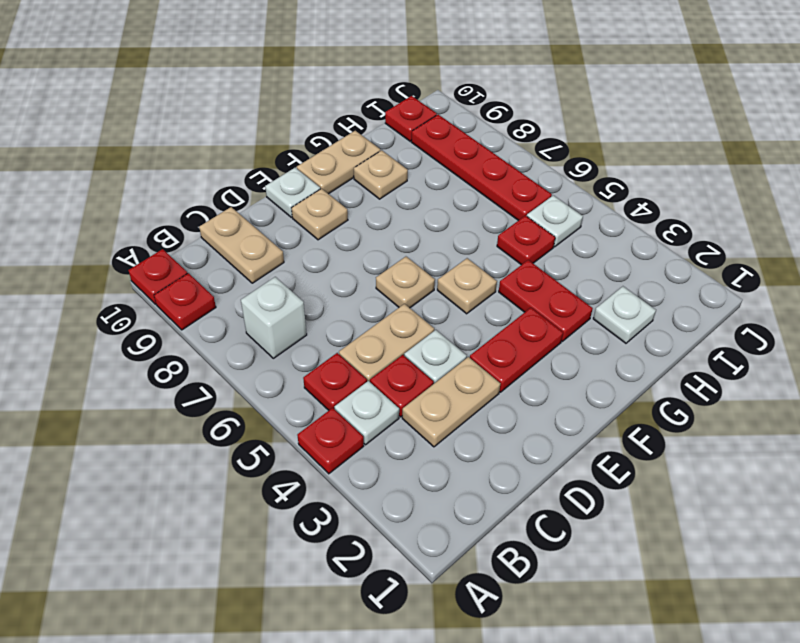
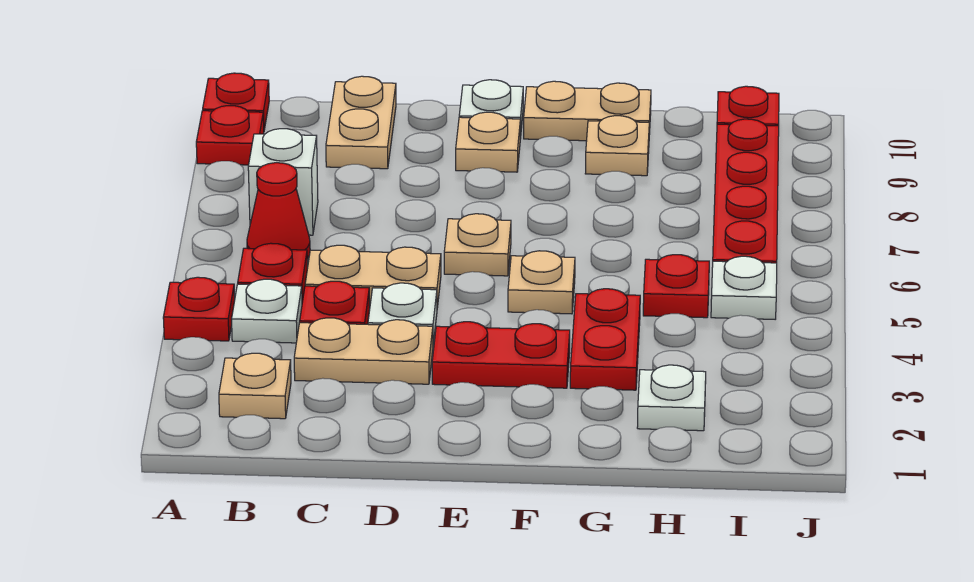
none -> tan plate B2 level 1
none -> red cone B6 level 1

